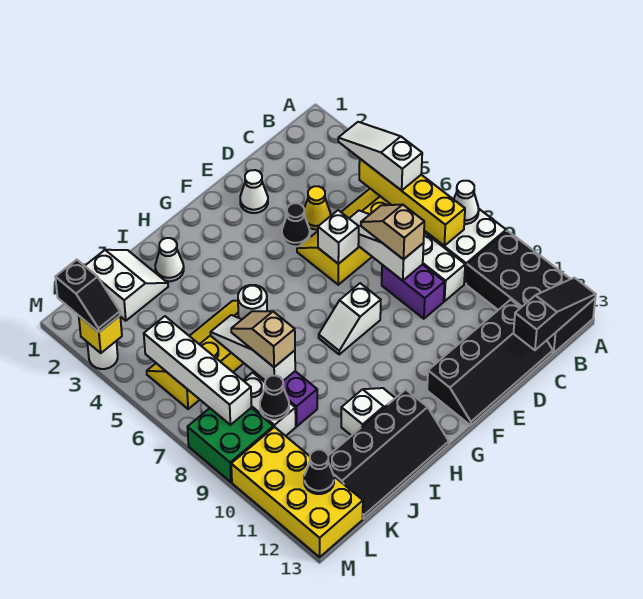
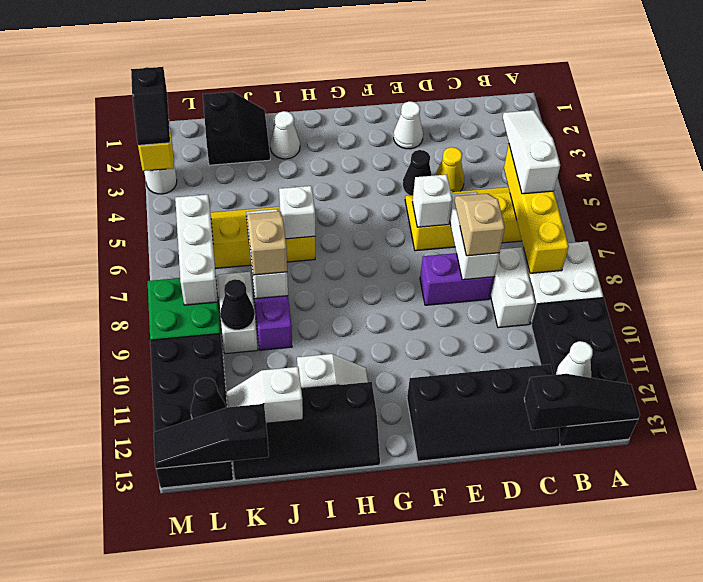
white cone A8 level 2 -> white cone B12 level 2
purple brick D8:D9 level 1 -> purple brick D8:E8 level 1
white slope F8:G8 level 1 top F -> white slope J12:K12 level 2 top J
white round brick I6 level 2 -> white brick I6 level 2
white slope J1:K2 level 1 top K -> black slope J1:K2 level 1 top K
none -> black slope K13:M13 level 2 top K
white brick L5:L8 level 2 -> white brick L6:L8 level 2
yellow brick L10:M13 level 1 -> black brick L10:M13 level 1

